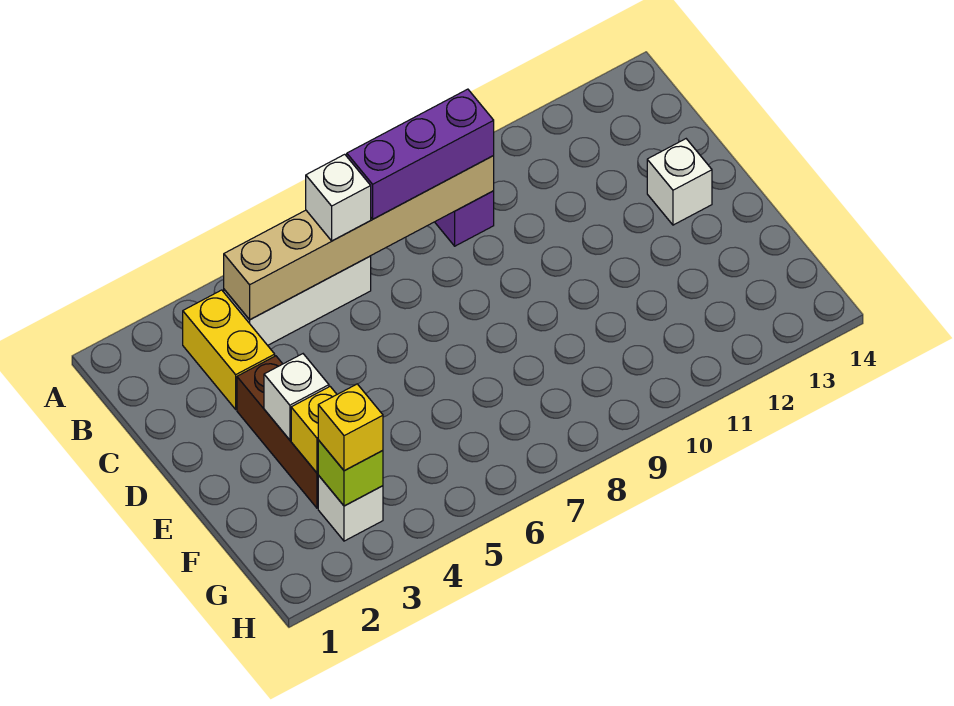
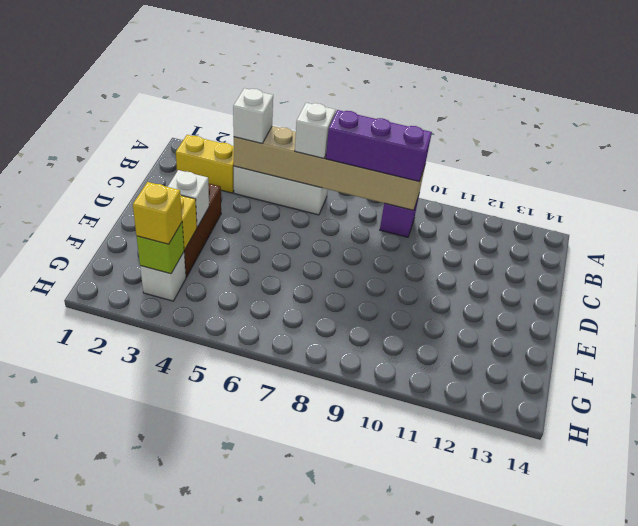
yellow brick B3:C3 level 1 -> yellow brick B2:B3 level 1
white brick D13 level 1 -> white brick B4 level 3

